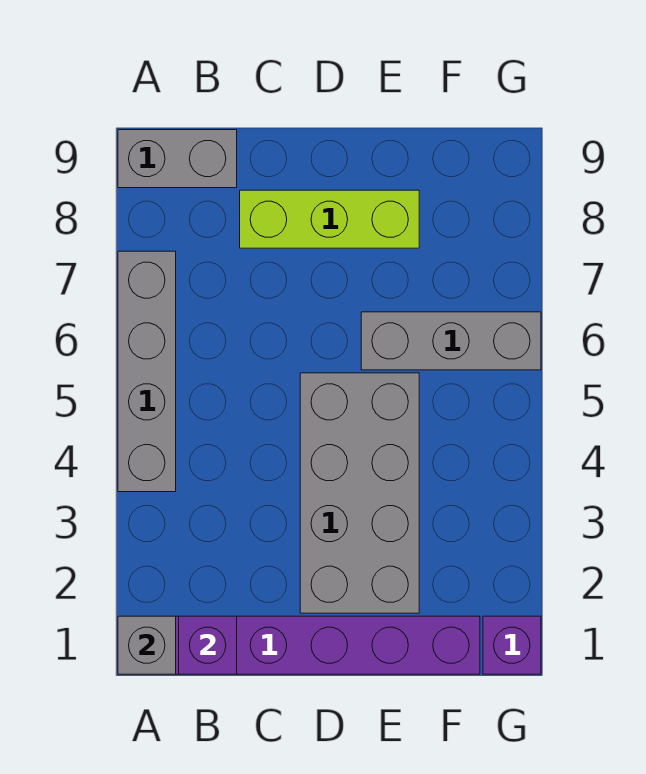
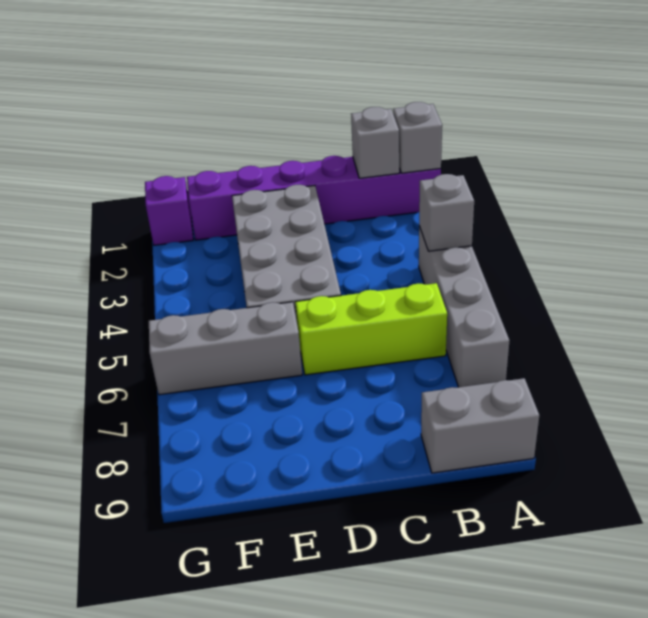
none -> grey brick A4 level 2
purple brick B1 level 2 -> grey brick B1 level 2
lime brick C8:E8 level 1 -> lime brick B6:D6 level 1

